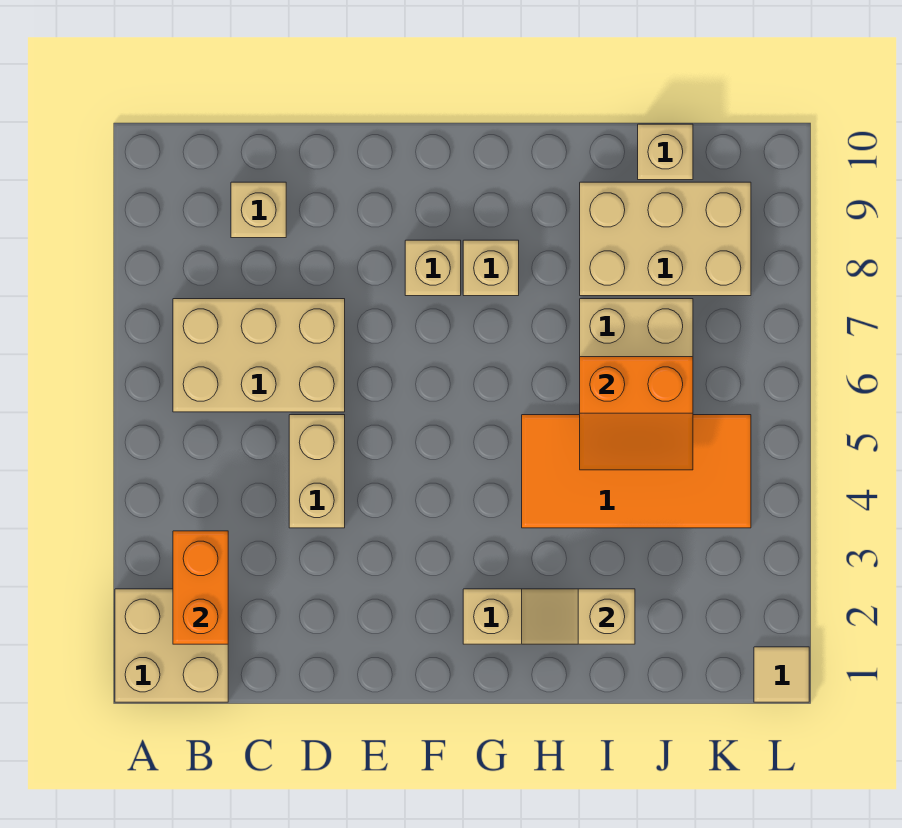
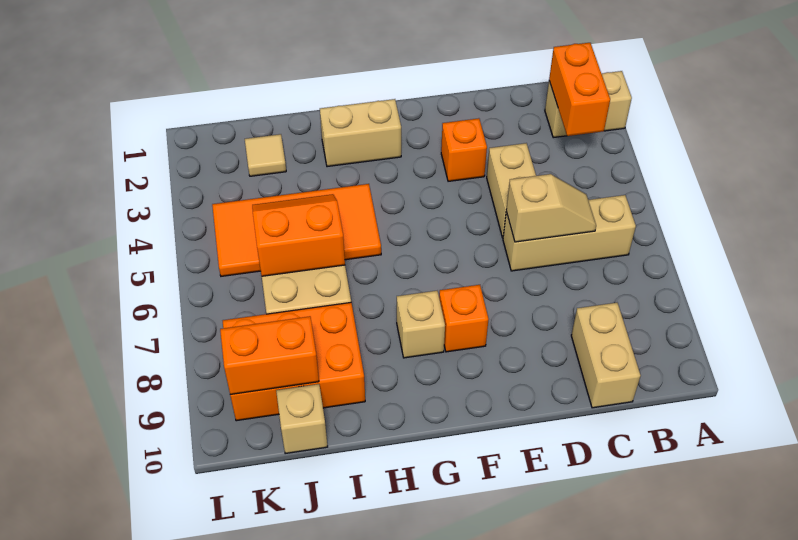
tan brick A1:B2 level 1 -> tan brick A2:B2 level 1
tan brick B6:D7 level 1 -> tan brick B6:D6 level 1
tan brick C9 level 1 -> tan brick C9:C10 level 1
none -> orange brick E3 level 1
tan brick F8 level 1 -> orange brick F8 level 1
tan slope H2:I2 level 2 top I -> tan slope C6:D6 level 2 top D
tan brick I8:K9 level 1 -> orange brick I8:K9 level 1
none -> orange brick J9:K9 level 2
tan tile L1 level 1 -> tan tile J2 level 1

